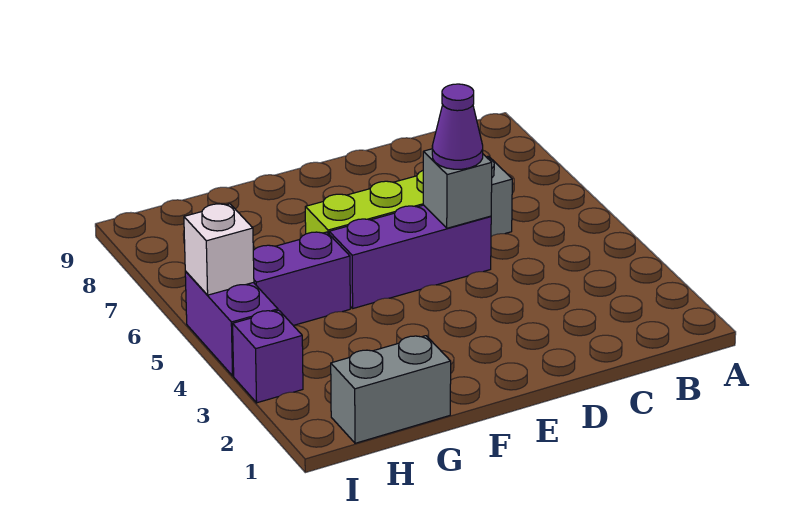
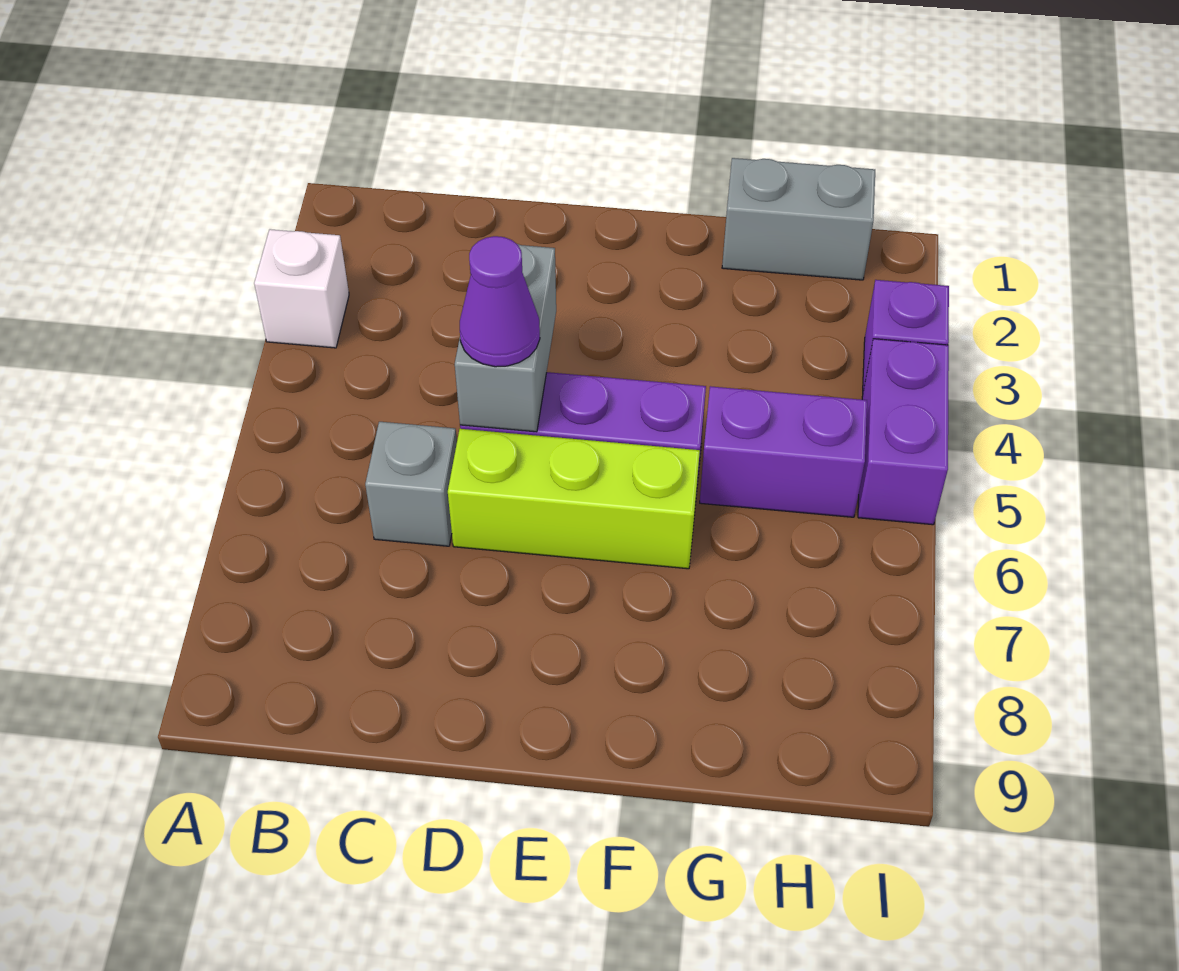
grey brick D5 level 2 -> grey brick D4:D5 level 2
white brick I5 level 2 -> white brick A3 level 1

